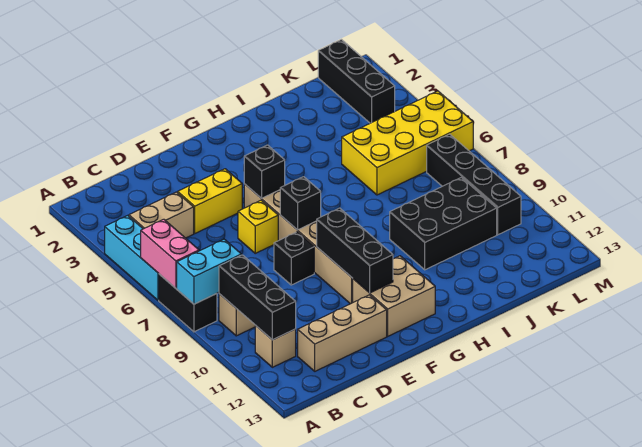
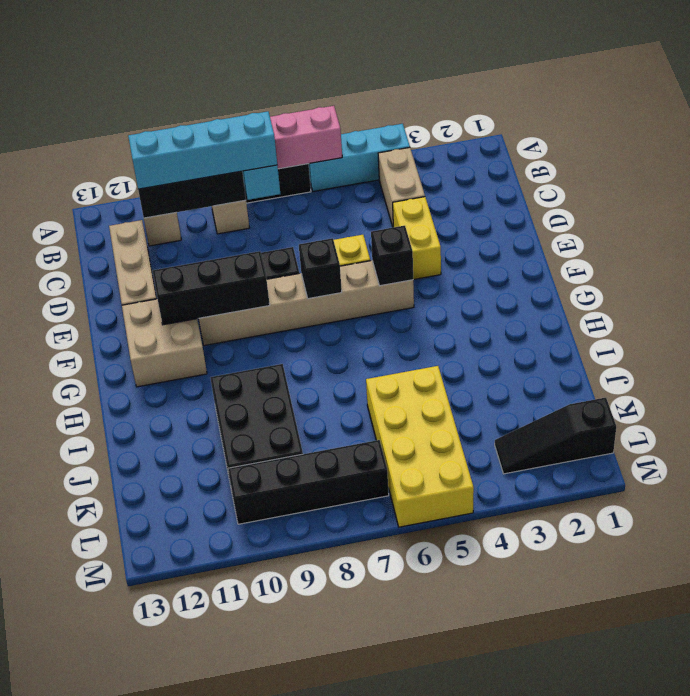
none -> cyan brick B8:B11 level 3
black brick L1:L3 level 1 -> black slope L1:L3 level 1 top 1

